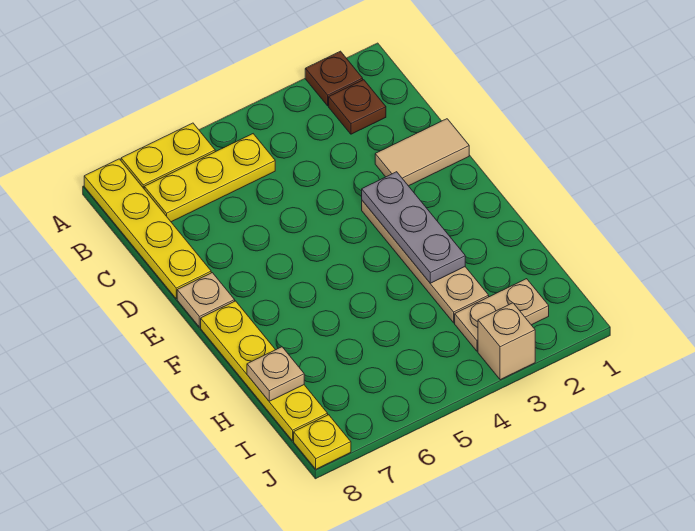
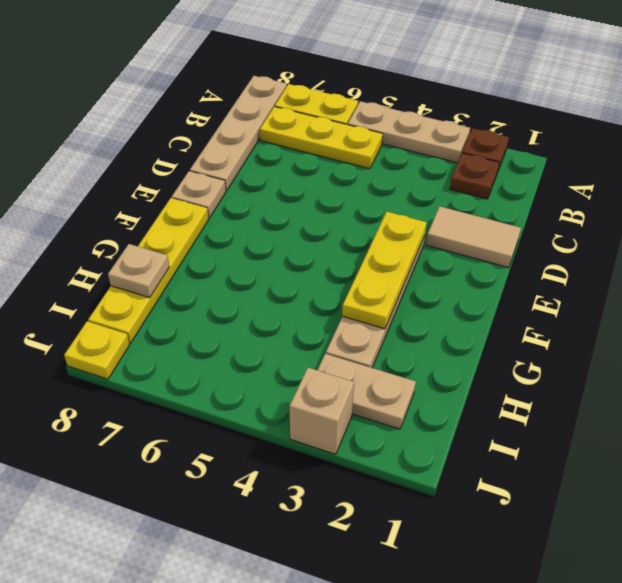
none -> tan plate A3:A5 level 1
yellow plate A8:D8 level 1 -> tan plate A8:D8 level 1
grey plate E3:G3 level 2 -> yellow plate E3:G3 level 2

